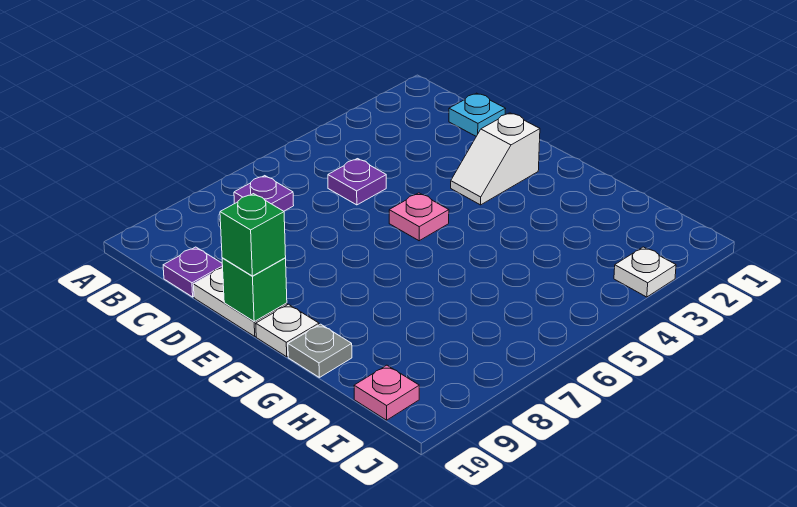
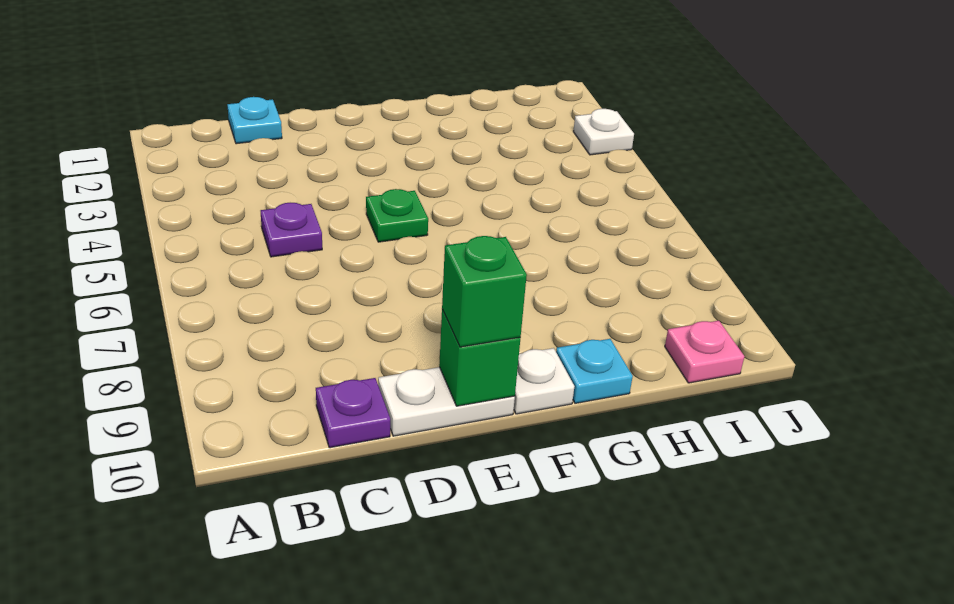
purple plate B7 level 1 -> none
white slope E2:E3 level 1 top 2 -> none
pink plate E5 level 1 -> green plate E5 level 1
grey plate G10 level 1 -> cyan plate G10 level 1

